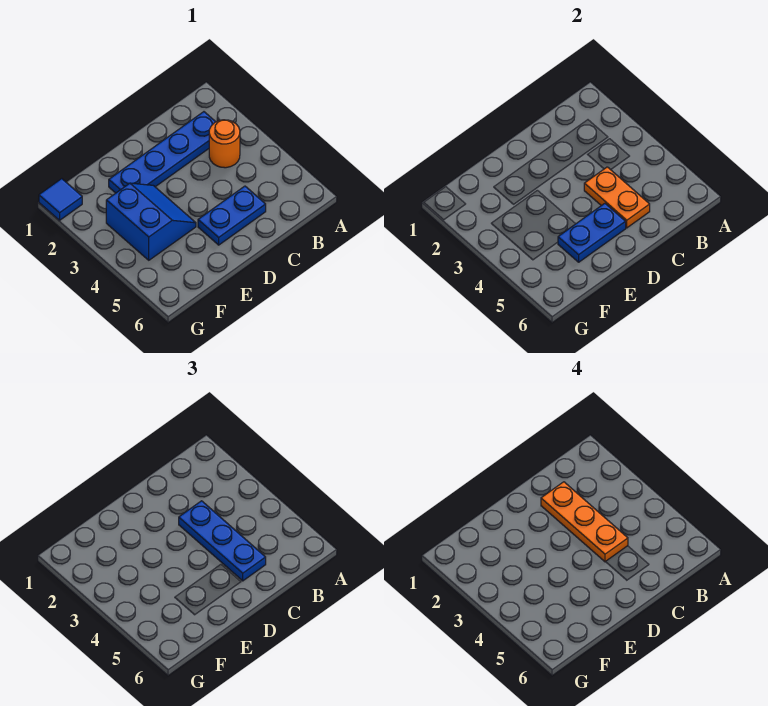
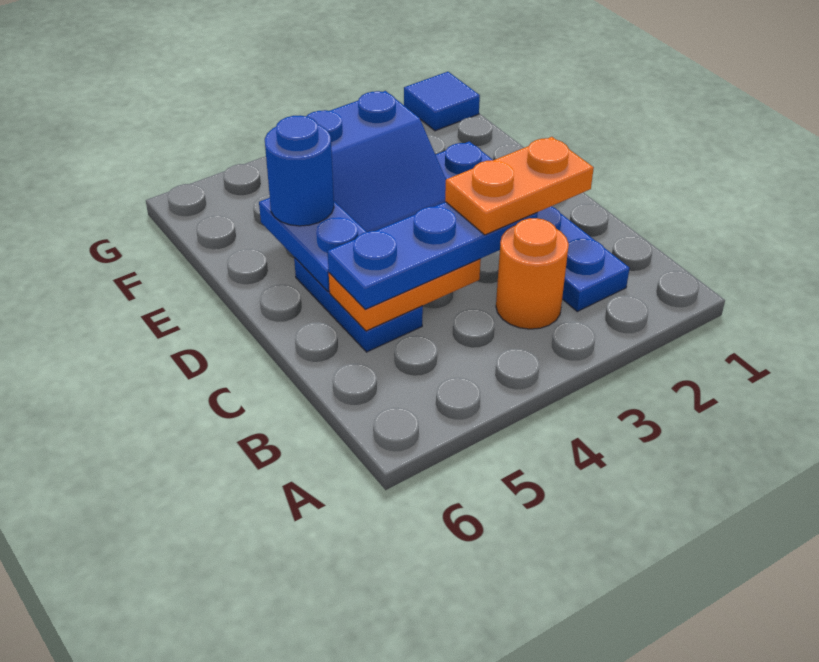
orange plate C2:C4 level 4 -> orange plate C2:C3 level 4
none -> blue round brick E5 level 3

